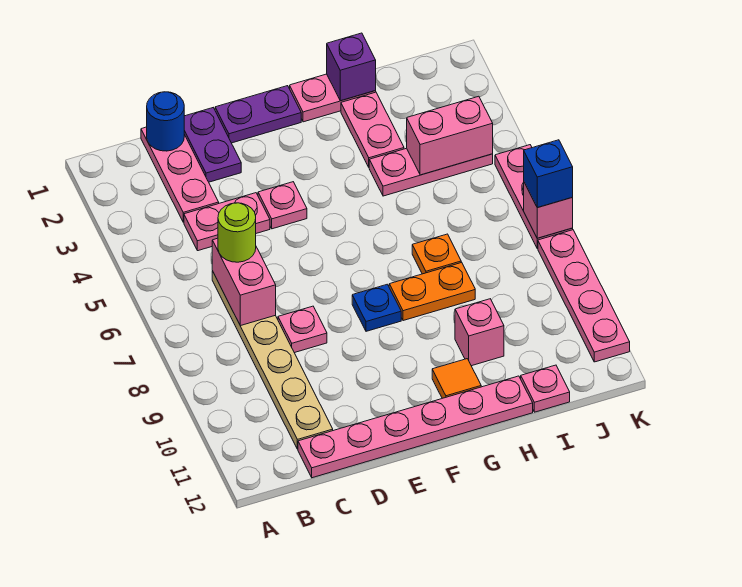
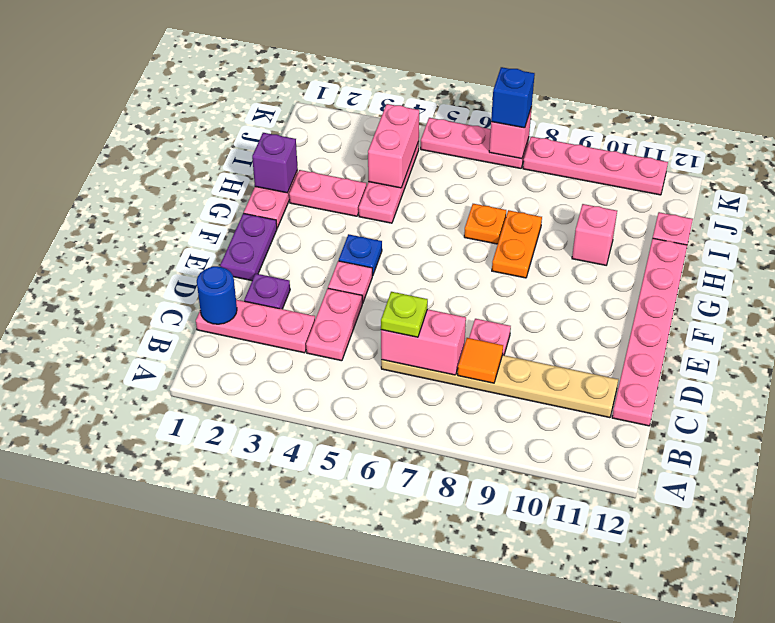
lime round brick C6 level 3 -> lime plate C6 level 3
purple plate D1:D2 level 1 -> purple plate D2 level 1
blue plate F8 level 1 -> blue plate F4 level 1
orange tile G11 level 1 -> orange tile C8 level 2

